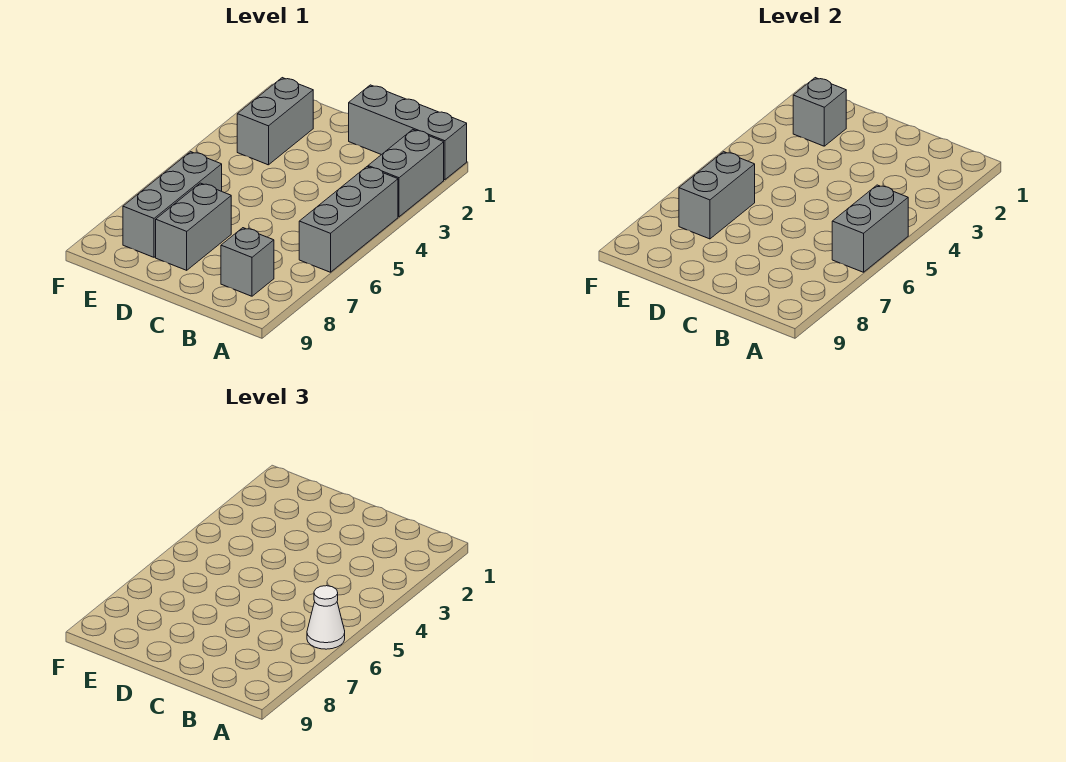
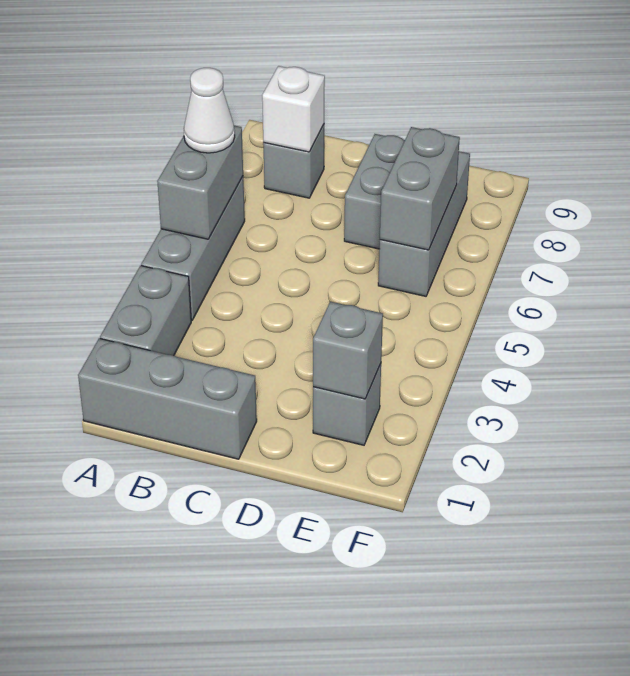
none -> white brick B8 level 2
grey brick E2:E3 level 1 -> grey brick E2 level 1

